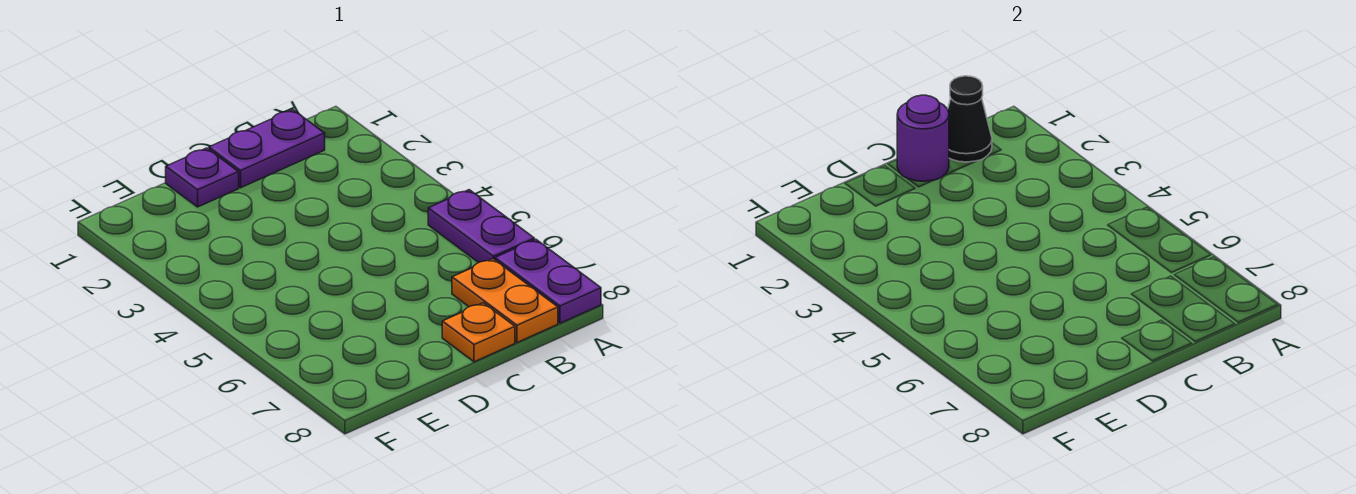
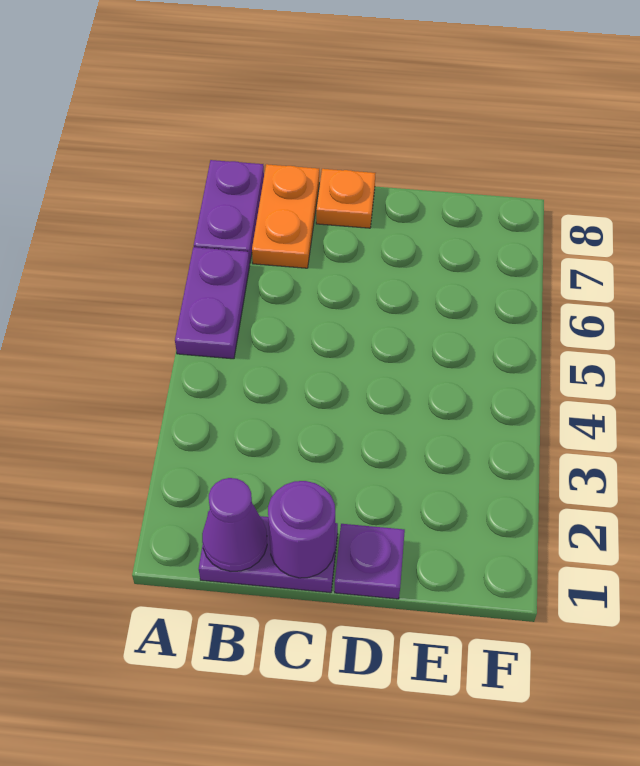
black cone B1 level 2 -> purple cone B1 level 2

